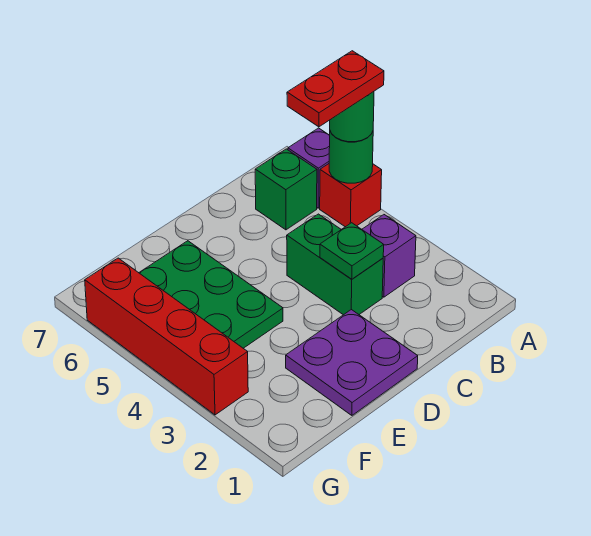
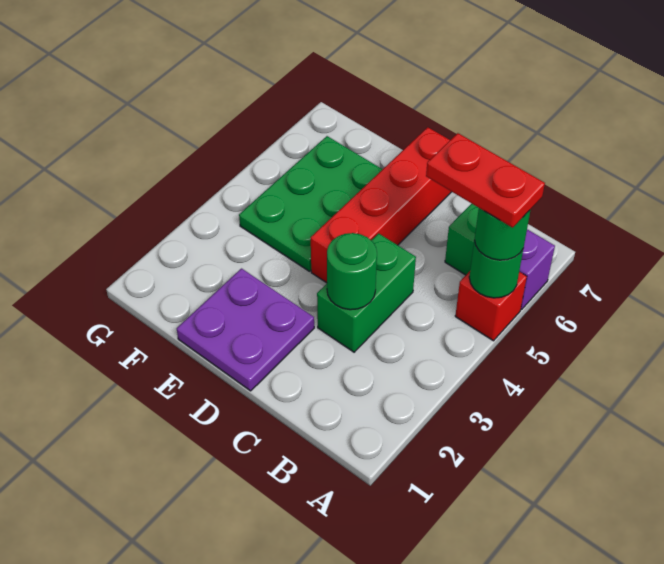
purple brick B3 level 1 -> none
green plate C3 level 2 -> green round brick C3 level 2
red brick G3:G6 level 1 -> red brick D4:D7 level 1

